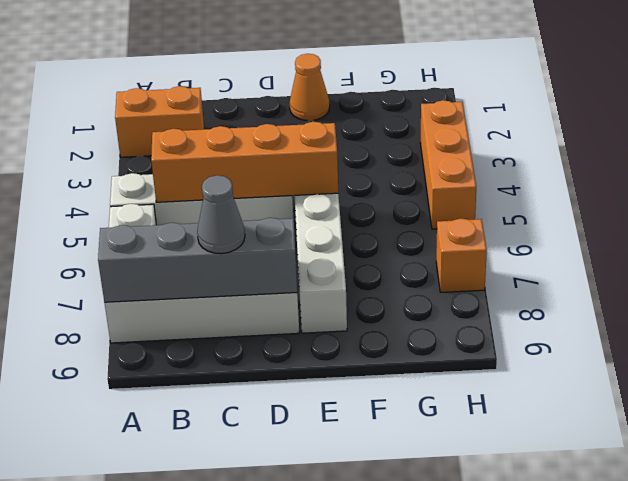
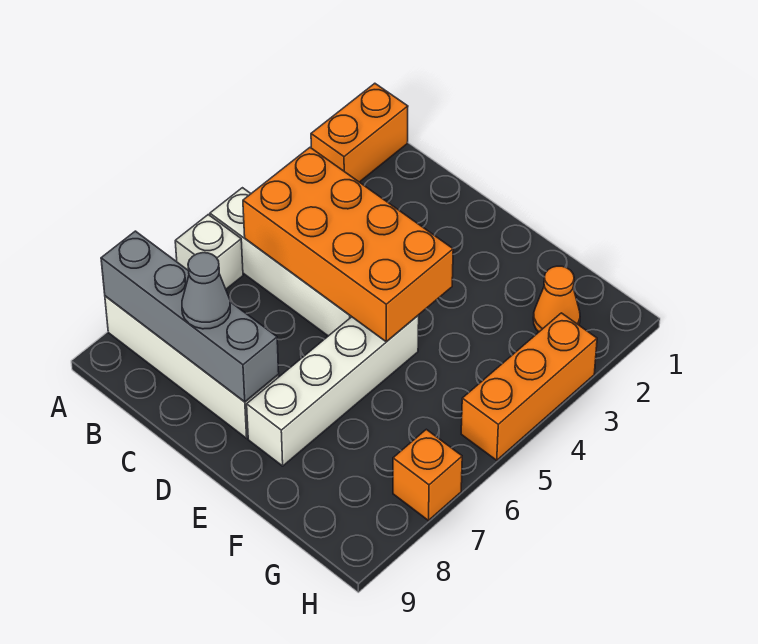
orange brick A2:B2 level 1 -> orange brick A1:A2 level 1
orange brick B5:E5 level 2 -> orange brick B4:E5 level 2
orange cone E1 level 1 -> orange cone G2 level 1

